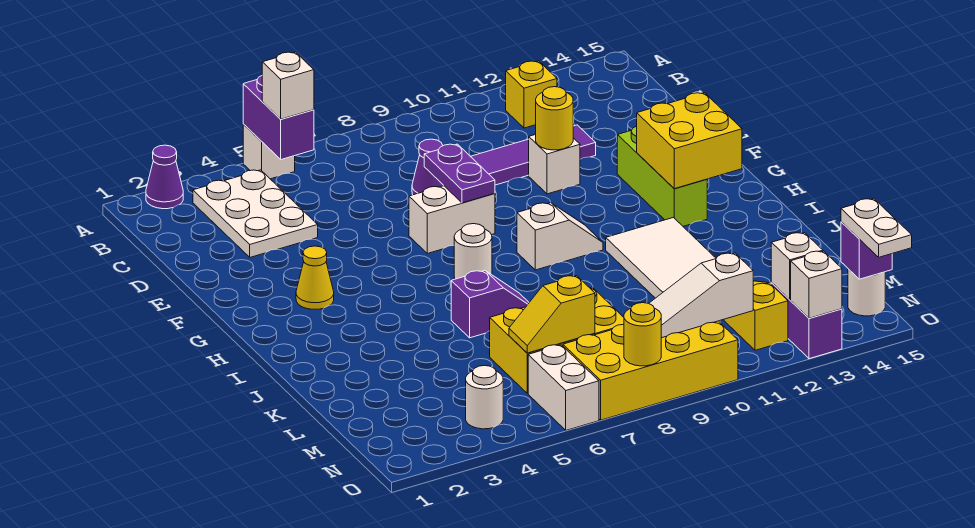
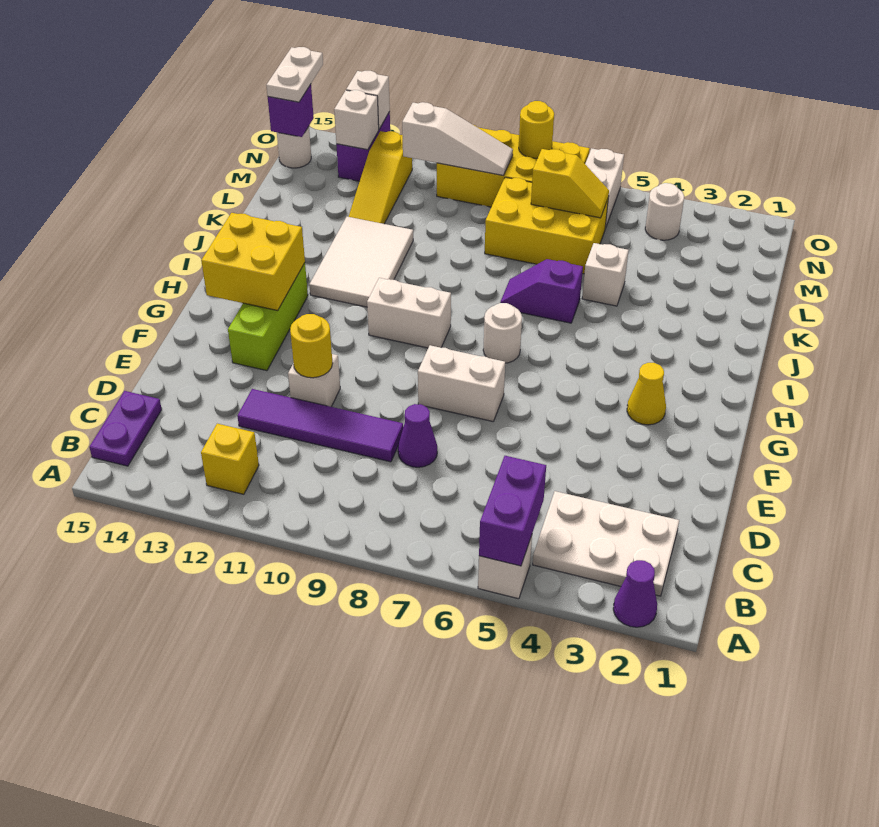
white plate B3:D4 level 1 -> white plate B2:C4 level 1
white brick B5 level 3 -> white brick K5 level 1
purple plate E8:F8 level 2 -> purple plate B15:C15 level 1
white slope H9:H10 level 1 top 9 -> white brick H9:H10 level 1

